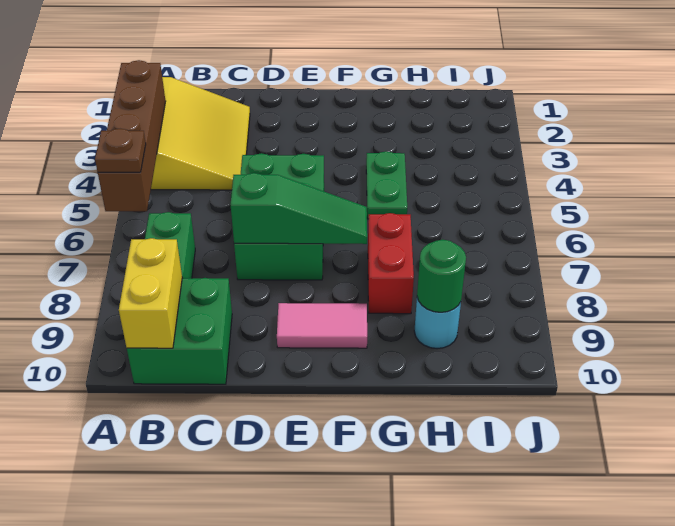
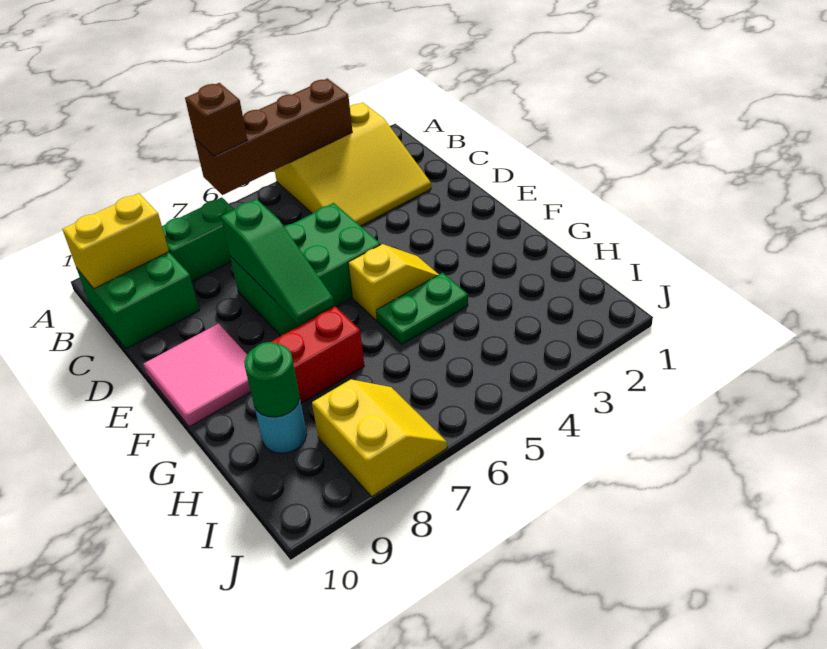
brown plate A6 level 3 -> brown brick A6 level 3
pink tile E9:F9 level 1 -> pink tile E9:F10 level 1
none -> yellow slope F4:F5 level 1 top 5
none -> yellow slope I7:J8 level 1 top 8

